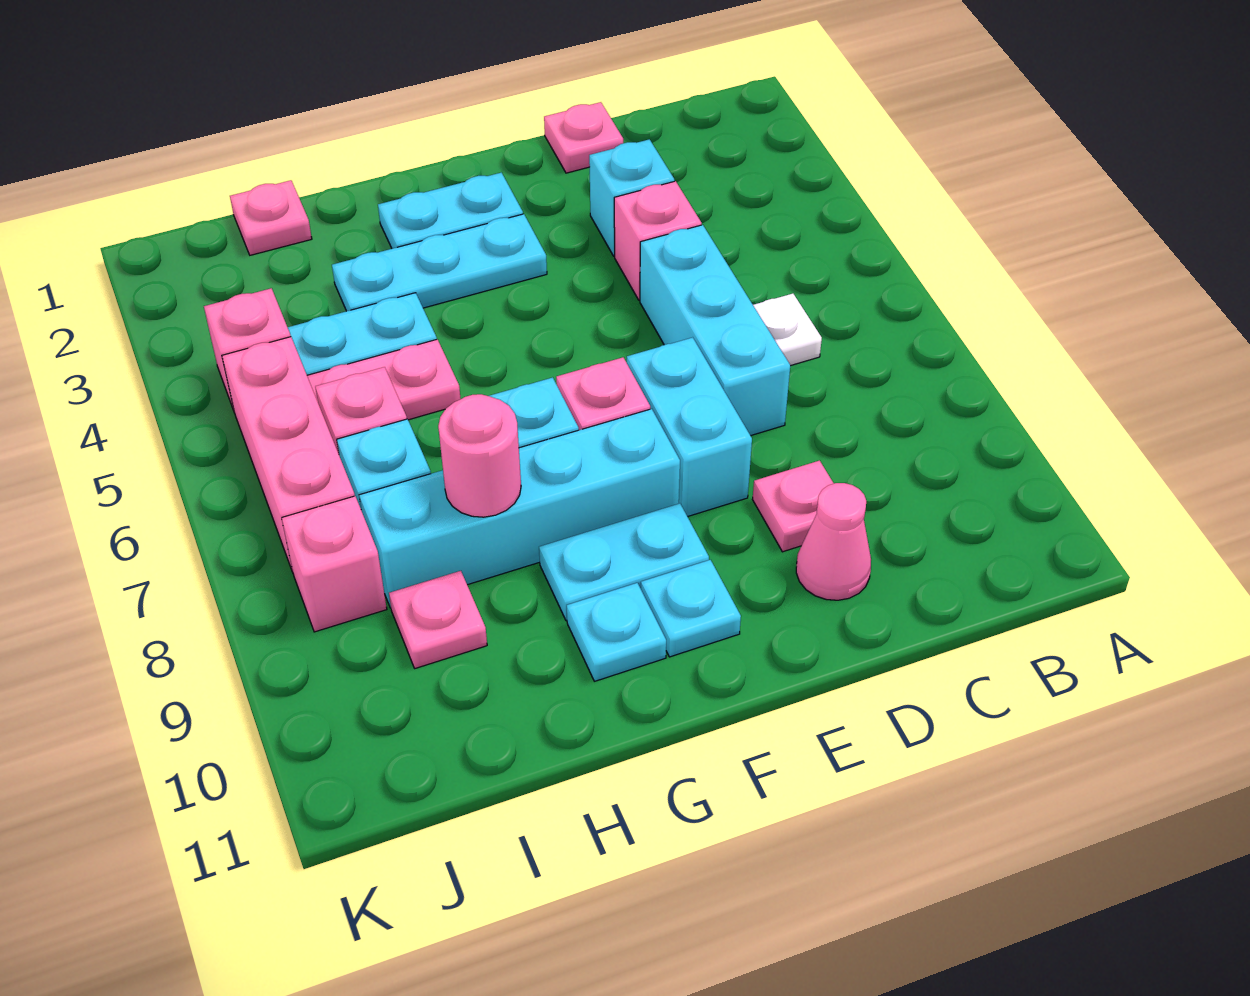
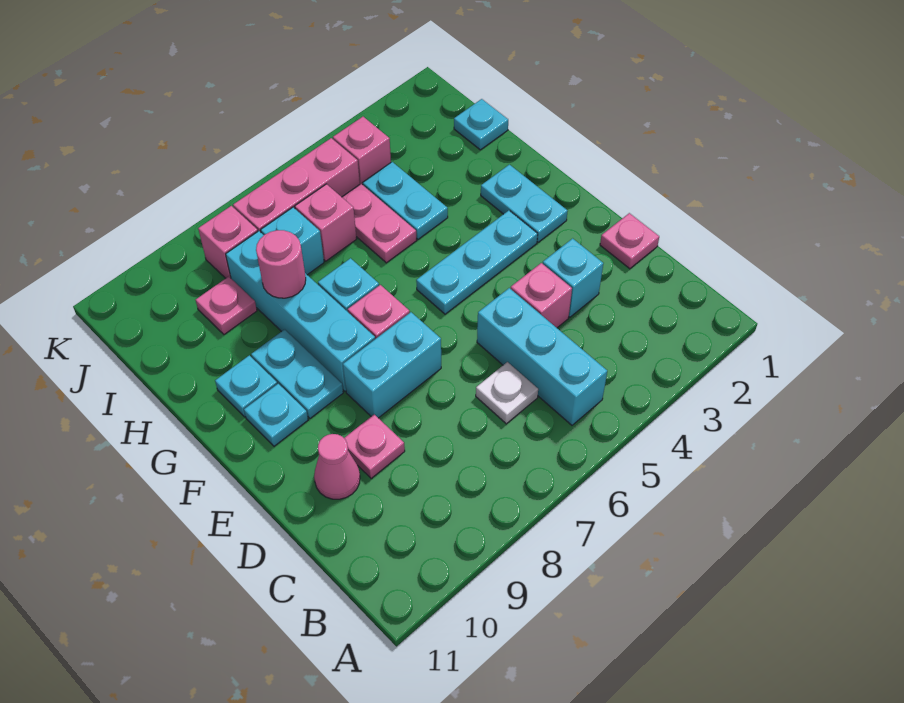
cyan brick D5:D7 level 1 -> cyan brick B5:D5 level 1
cyan plate F3:H3 level 1 -> cyan plate F3:F5 level 1
pink plate I1 level 1 -> cyan plate I1 level 1

